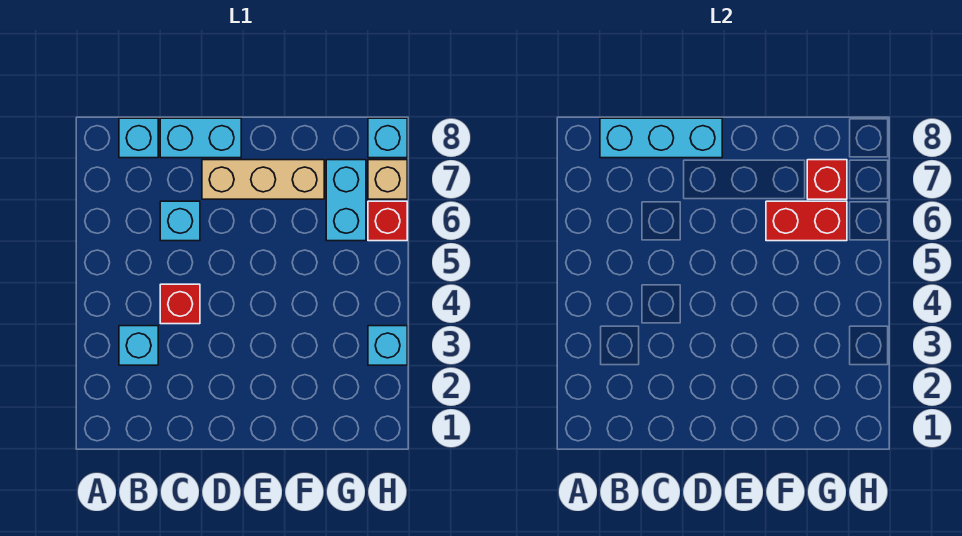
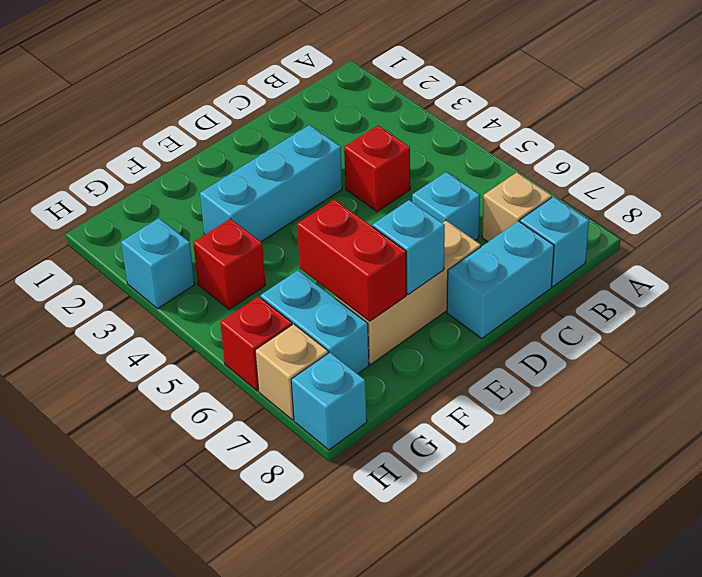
cyan brick B3 level 1 -> cyan brick E7 level 2
none -> tan brick B7 level 1
cyan brick B8:D8 level 2 -> cyan brick D3:F3 level 1
red brick F6:G6 level 2 -> red brick F6:F7 level 2
red brick G7 level 2 -> red brick G4 level 1

